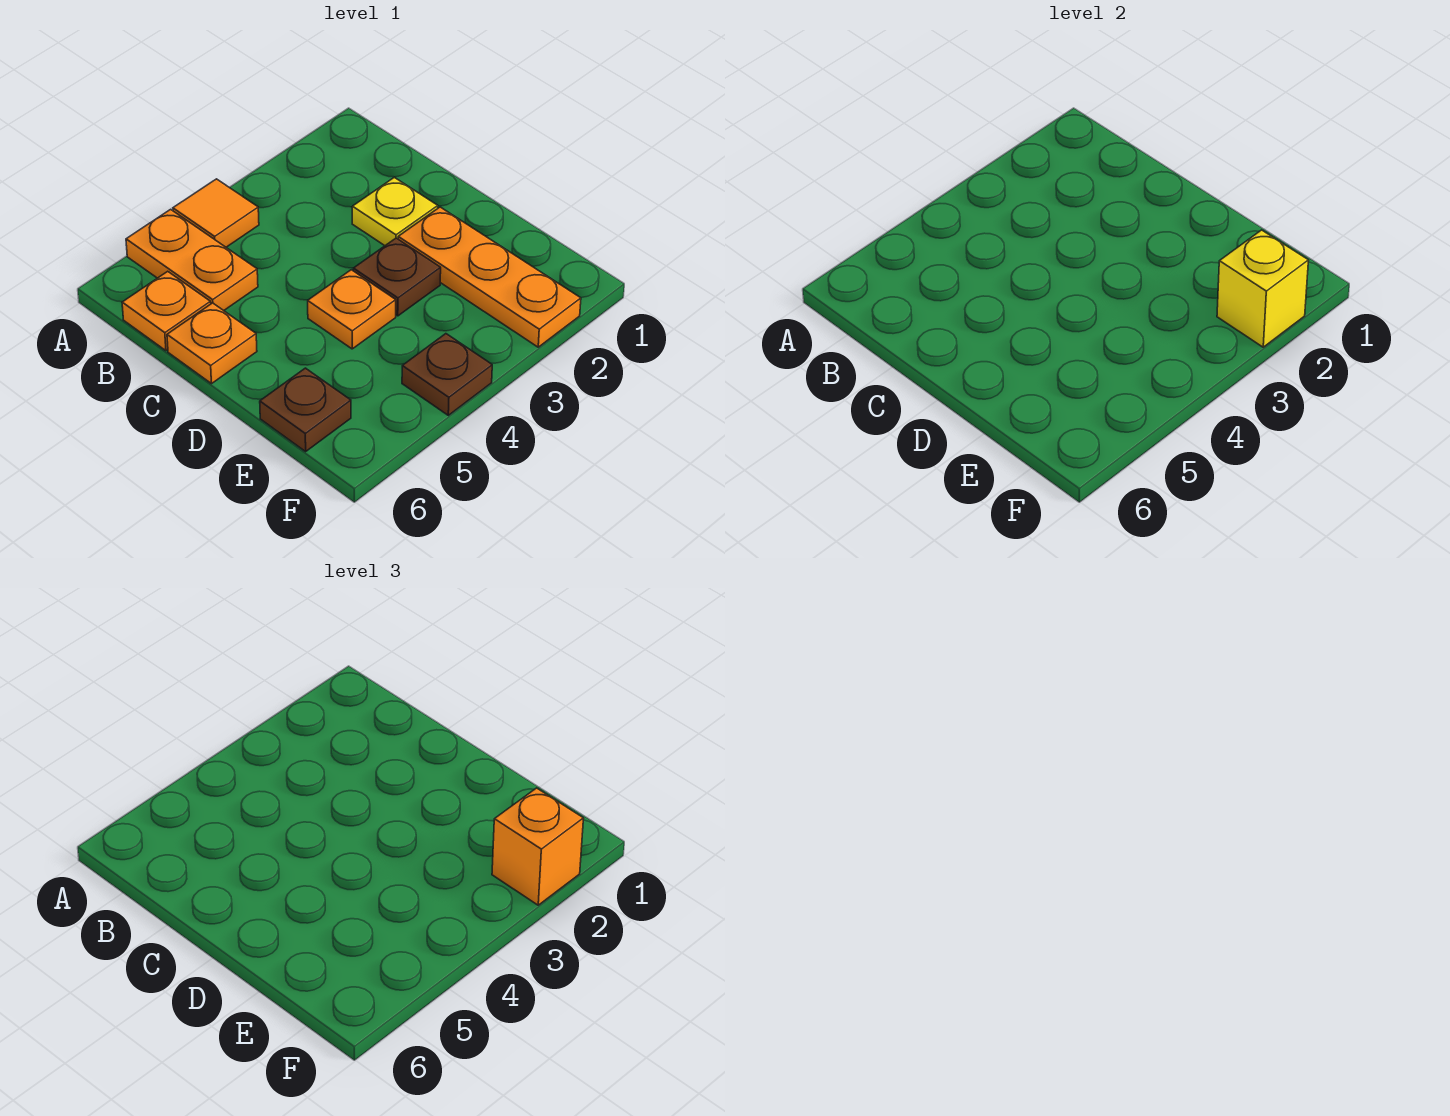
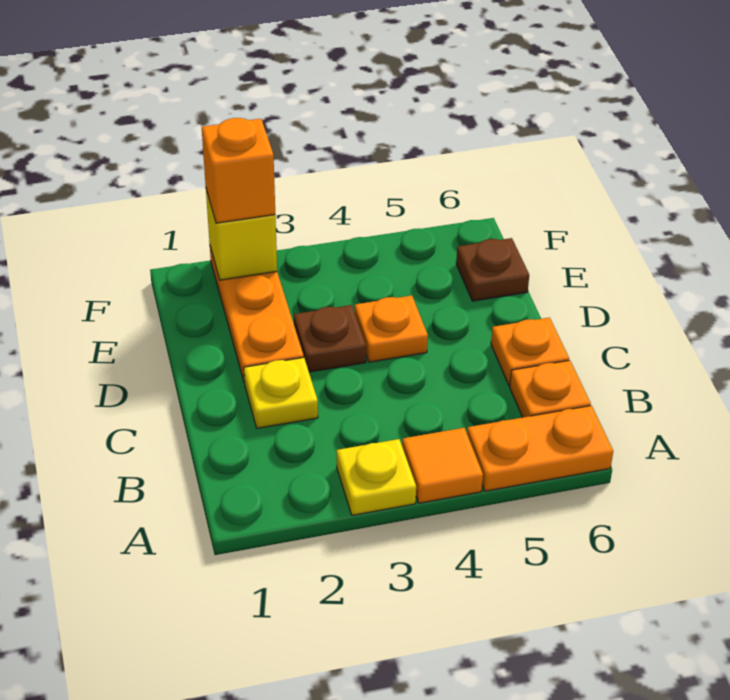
none -> yellow plate A3 level 1
orange plate A5:B5 level 1 -> orange plate A5:A6 level 1
brown plate F4 level 1 -> none

